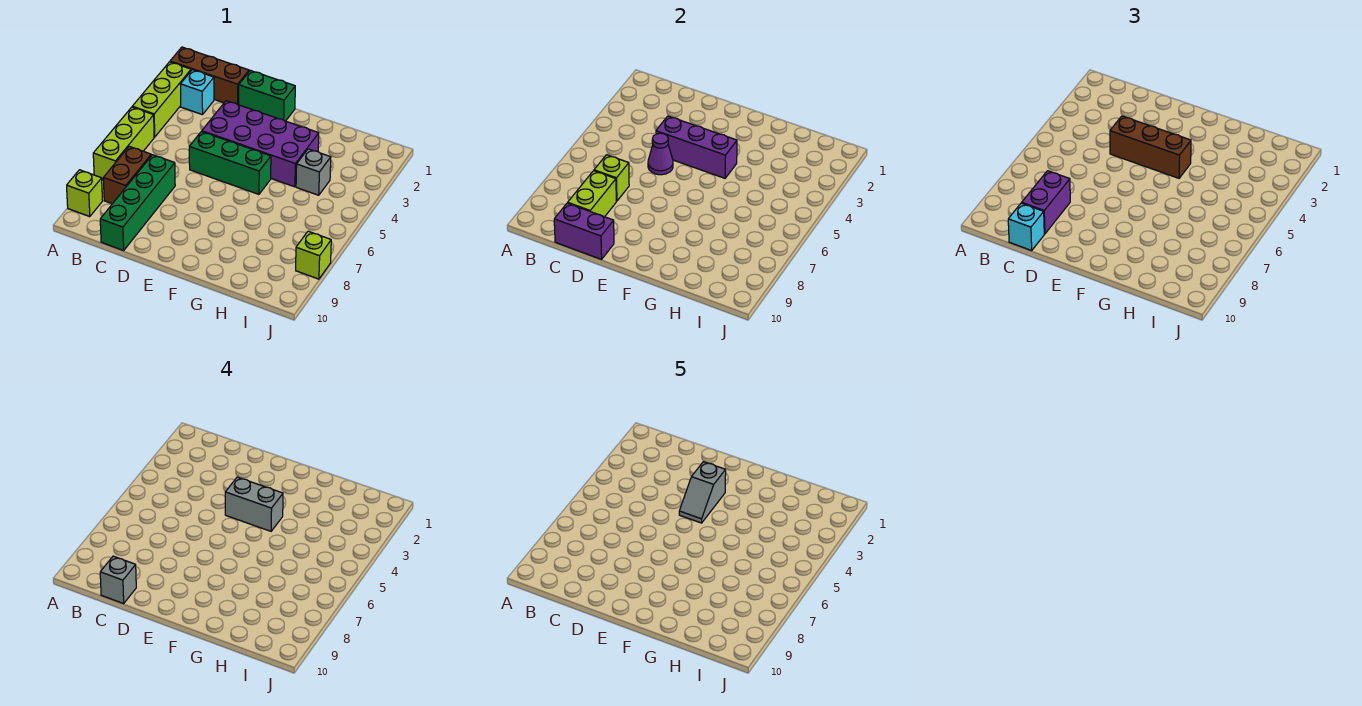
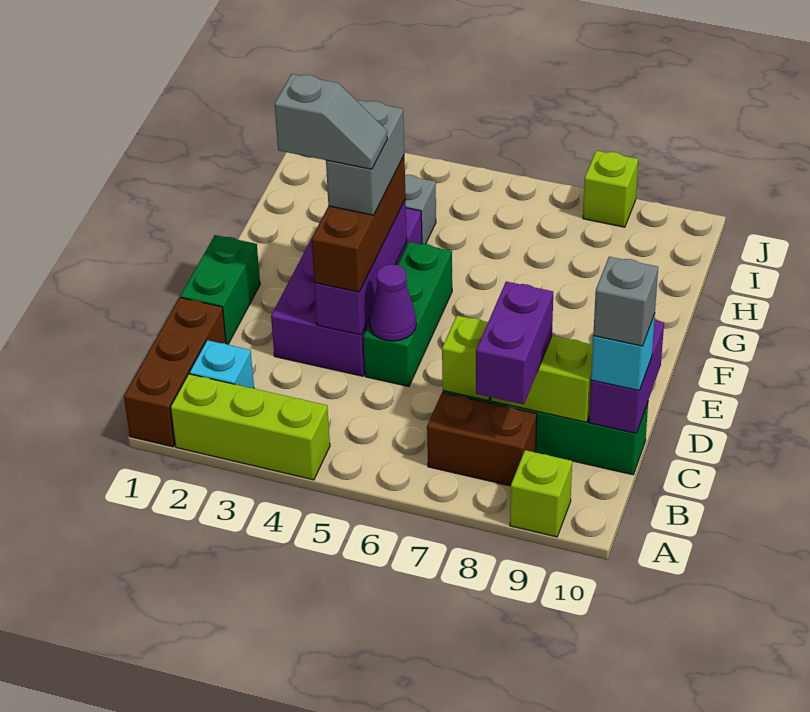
lime brick A5:A7 level 1 -> none
purple brick C8:C9 level 3 -> purple brick B8:C8 level 3

